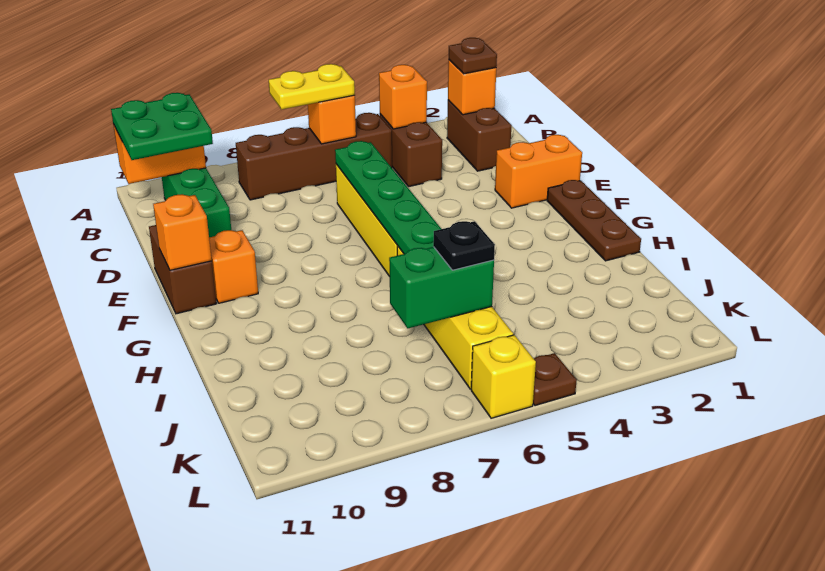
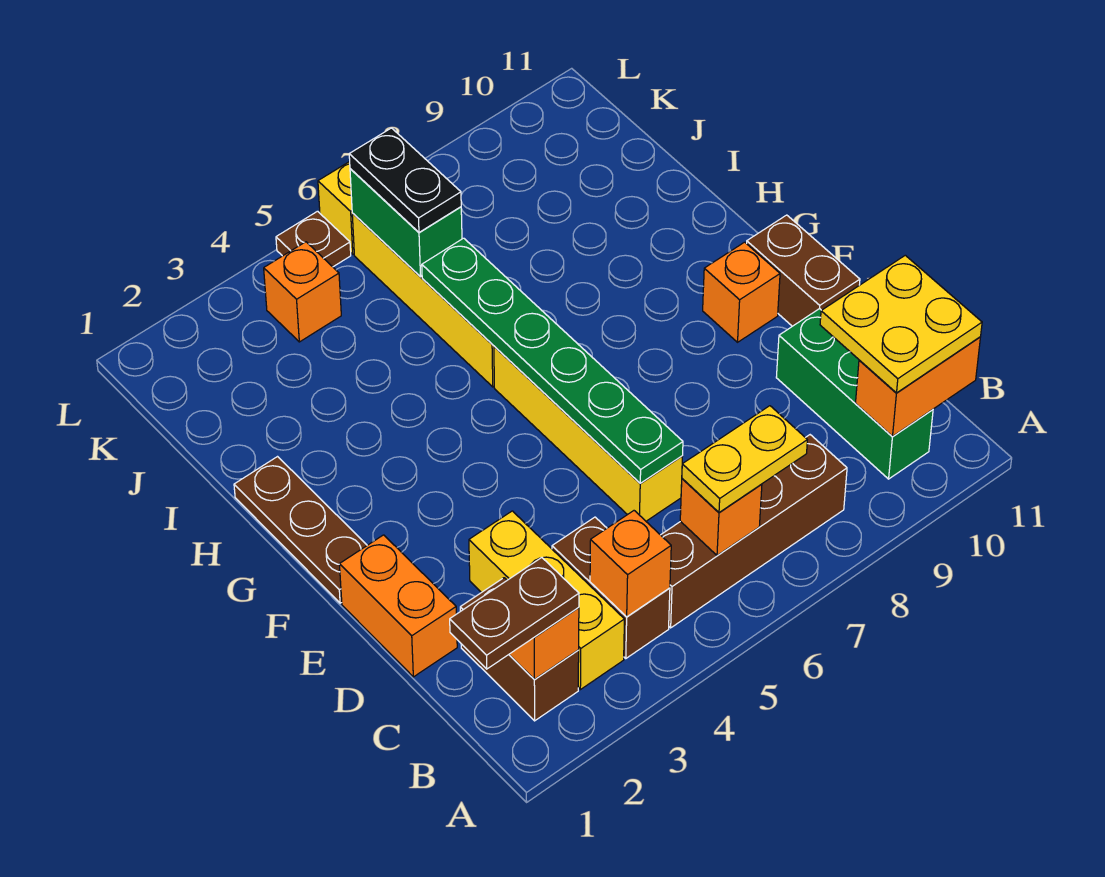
brown plate B2 level 3 -> brown plate B1:B2 level 3
none -> yellow brick B3:D3 level 1
green plate B10:C11 level 3 -> yellow plate B10:C11 level 3
orange brick E1:E2 level 1 -> orange brick D1:E1 level 1
orange brick F11 level 2 -> orange brick K4 level 1
green brick J6:J7 level 2 -> green brick J6:K6 level 2
black plate J6 level 3 -> black plate J6:K6 level 3

